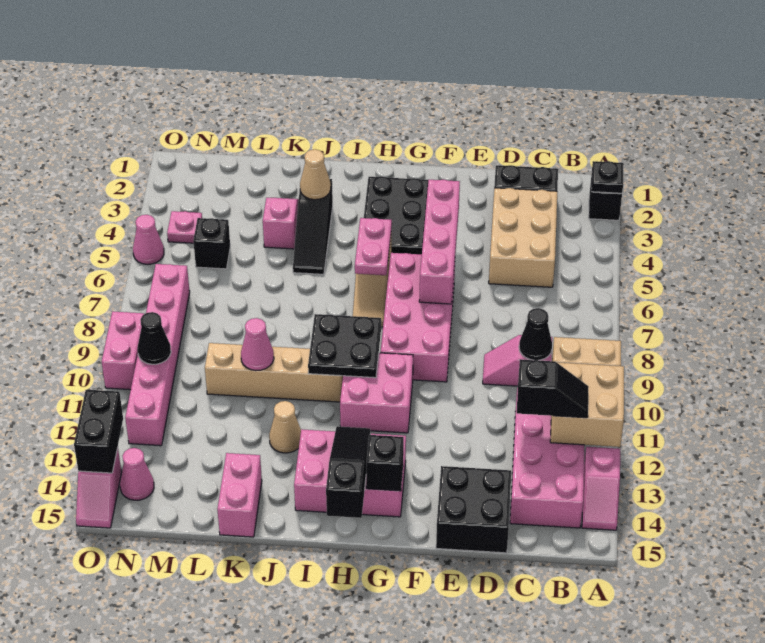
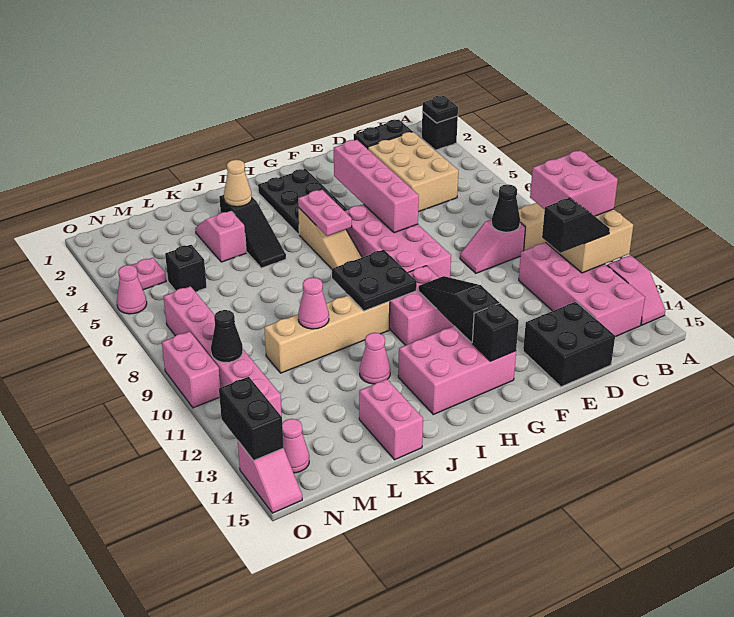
none -> pink brick A10:B11 level 3
black slope H13:H15 level 2 top 15 -> black slope G11:G13 level 2 top 13
tan cone J12 level 1 -> pink cone J12 level 1

